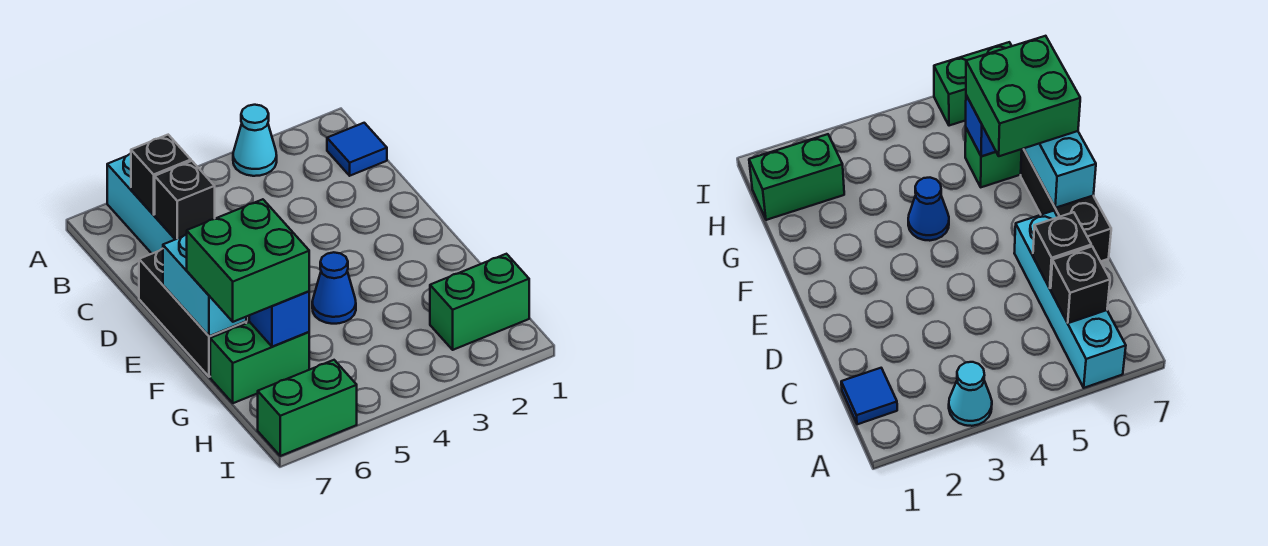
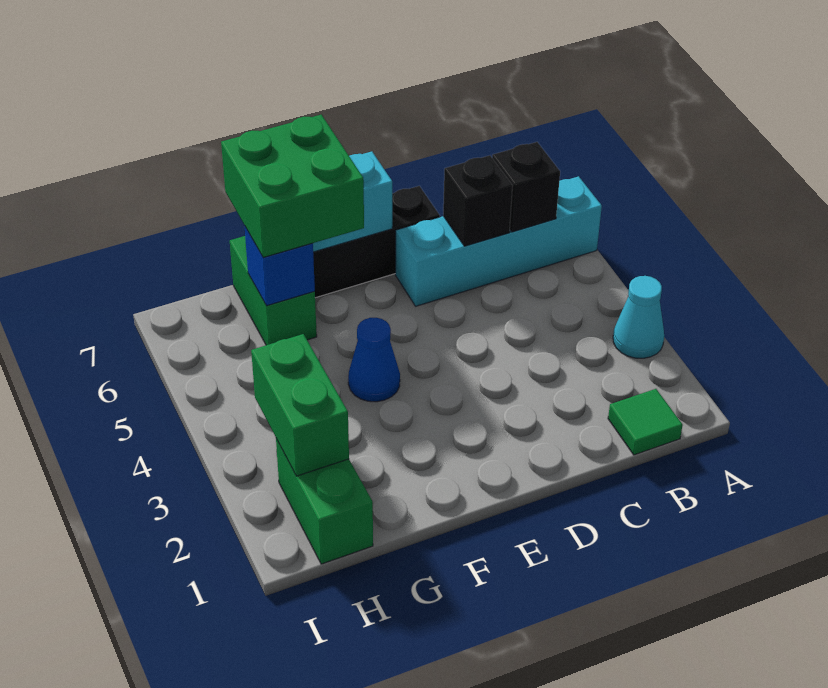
blue tile B1 level 1 -> green tile B1 level 1
green brick I6:I7 level 1 -> green brick H2:H3 level 2

